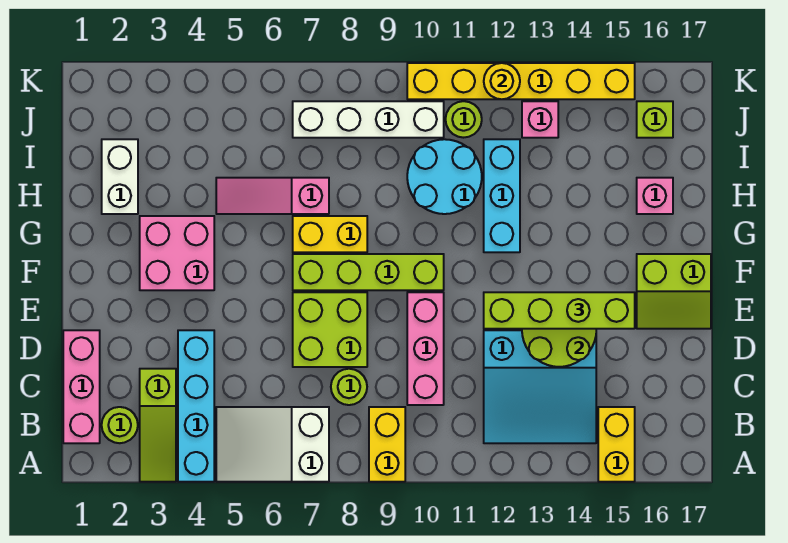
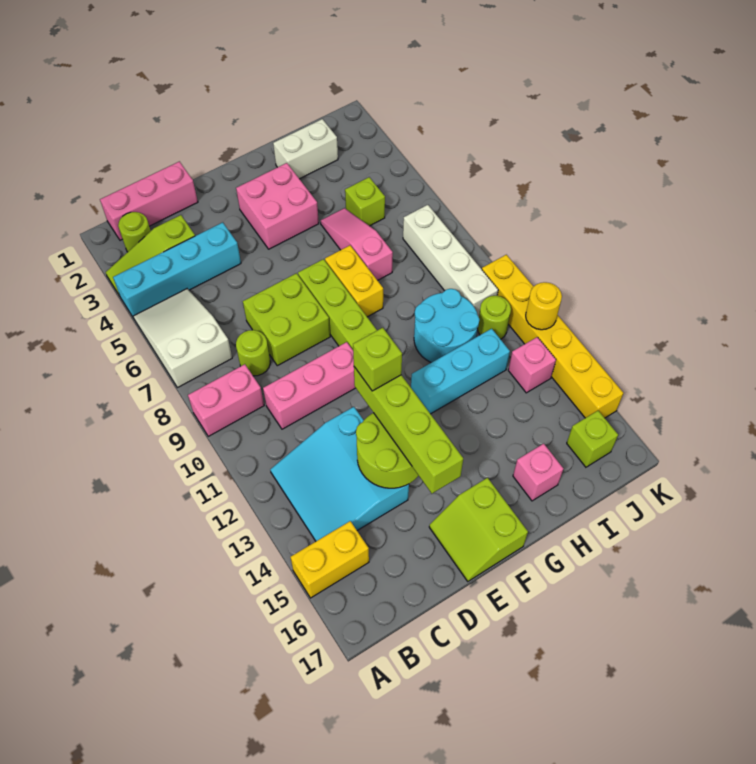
yellow brick A9:B9 level 1 -> pink brick A9:B9 level 1
none -> lime brick E12 level 4
none -> lime brick I5 level 1

